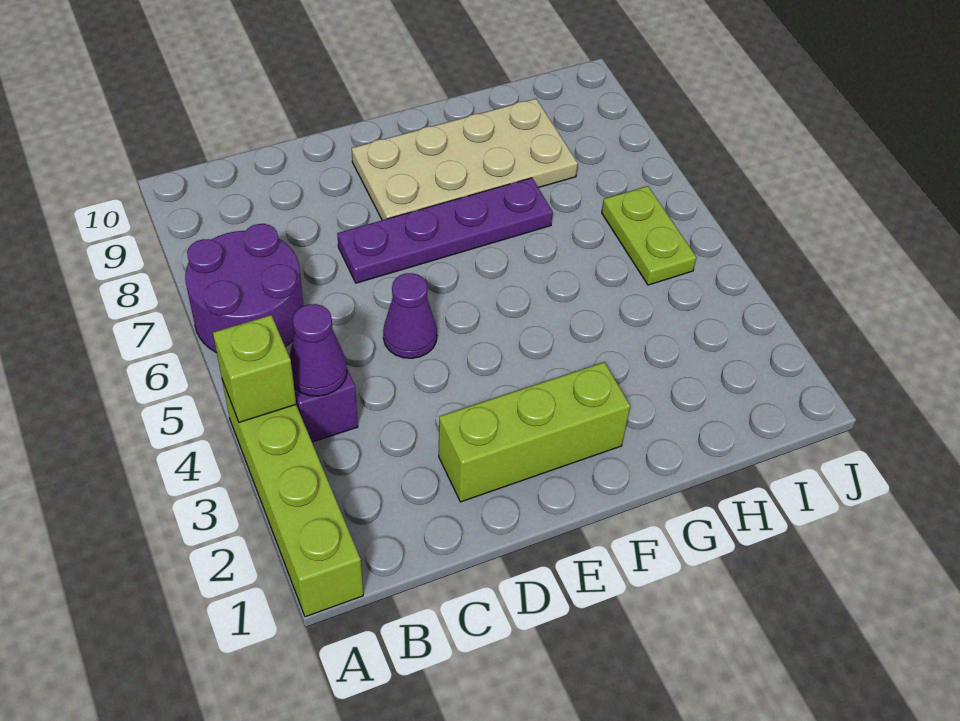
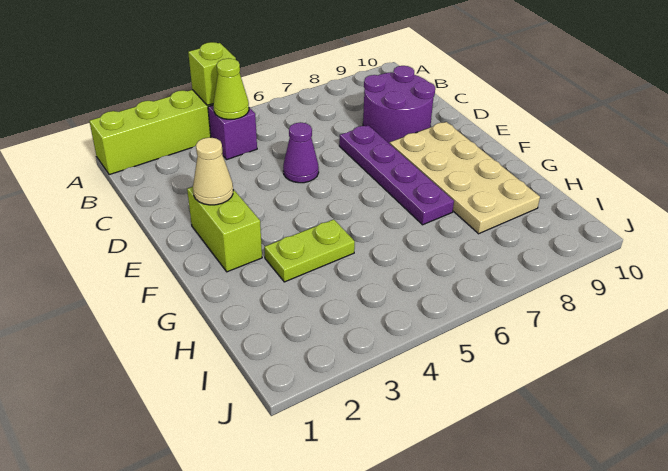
purple round brick A6:B7 level 1 -> purple round brick C8:D9 level 1
purple cone B4 level 2 -> lime cone B4 level 2
lime brick D2:F2 level 1 -> lime brick E2:F2 level 1
none -> tan cone E2 level 2
lime plate I5:I6 level 1 -> lime plate G3:G4 level 1

